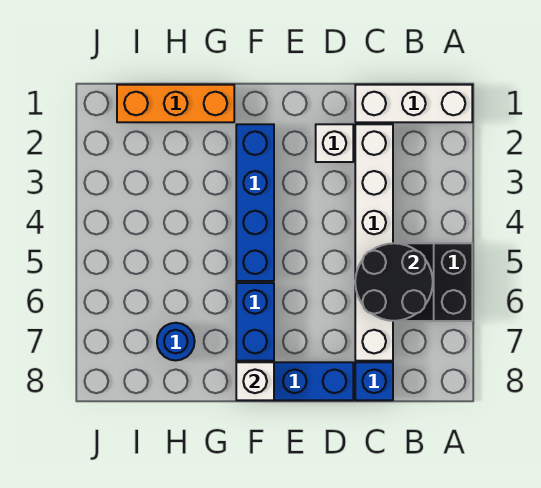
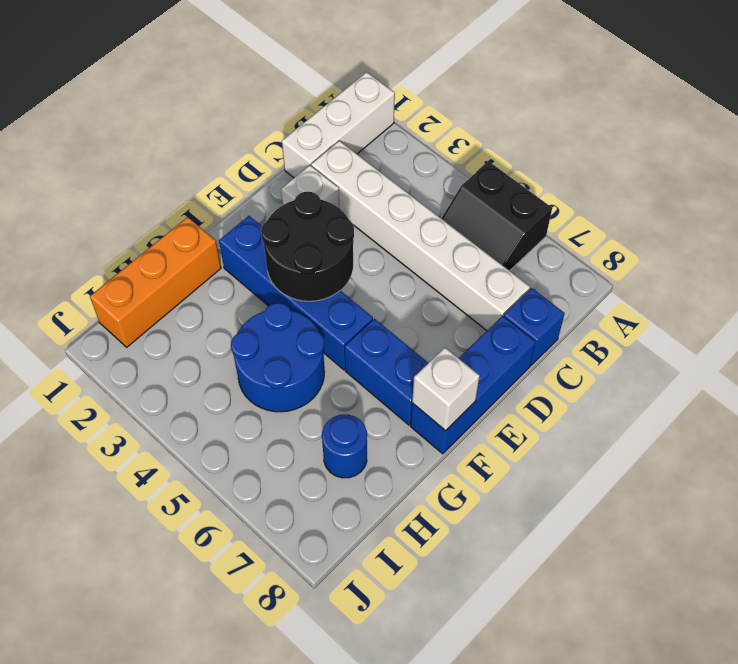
black round brick B5:C6 level 2 -> black round brick E3:F4 level 2
none -> blue round brick G4:H5 level 1

